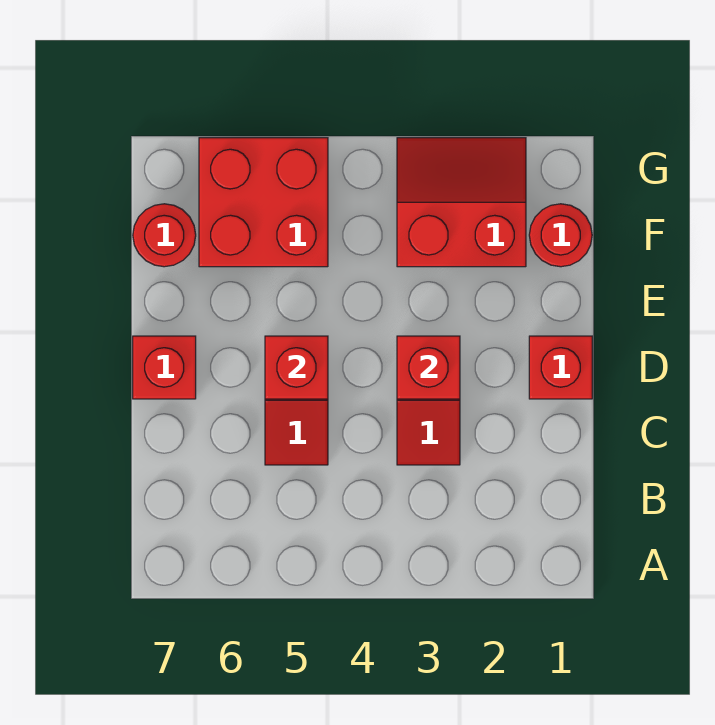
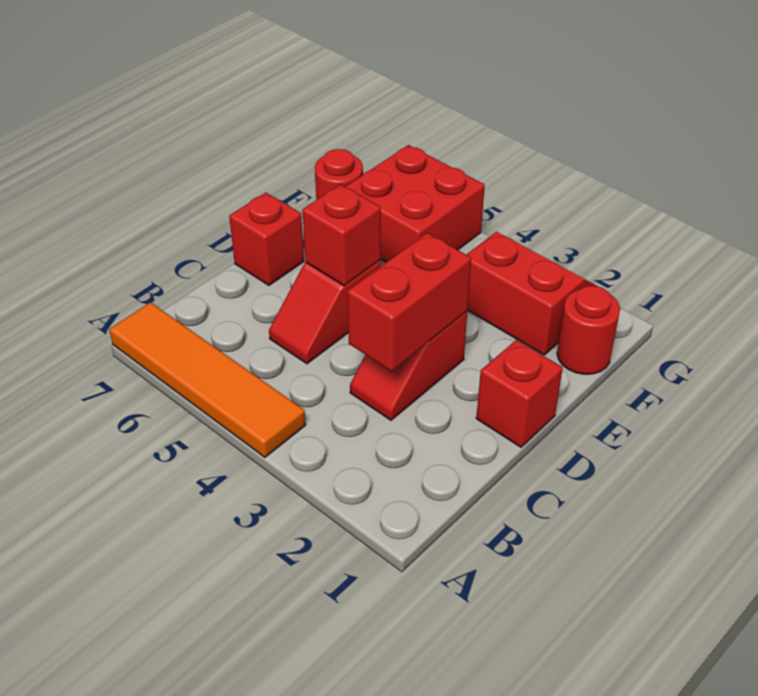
none -> orange tile A4:A7 level 1
red brick D3 level 2 -> red brick C3:D3 level 2

